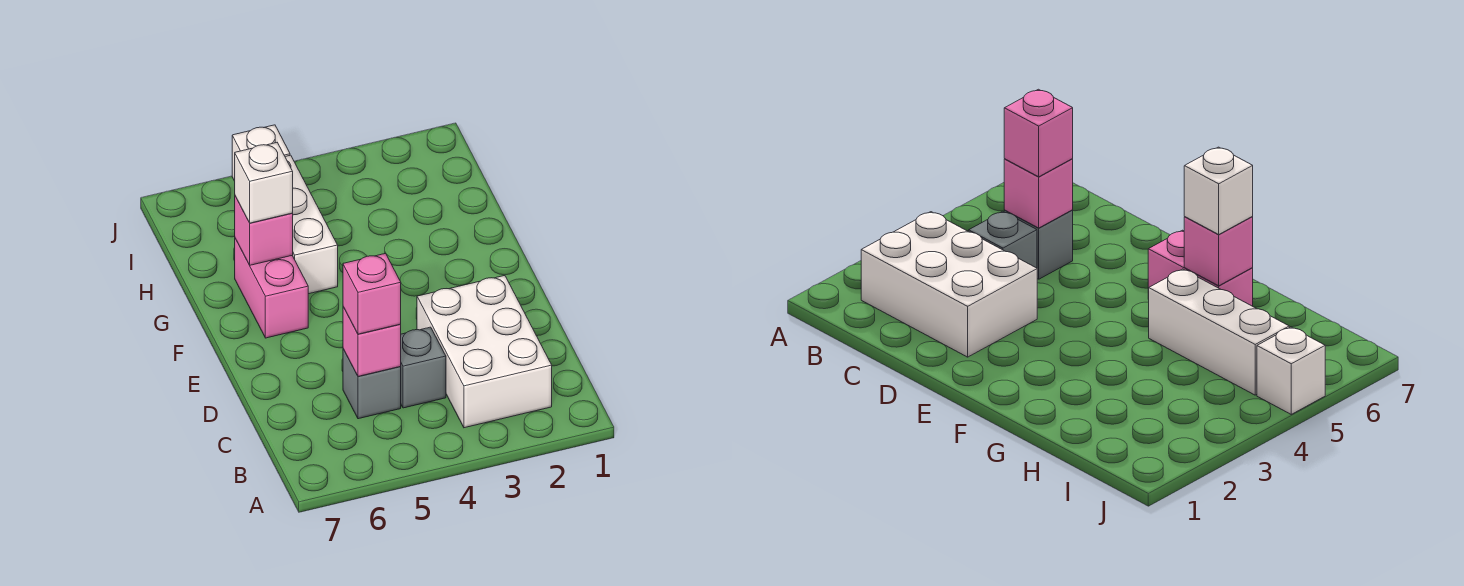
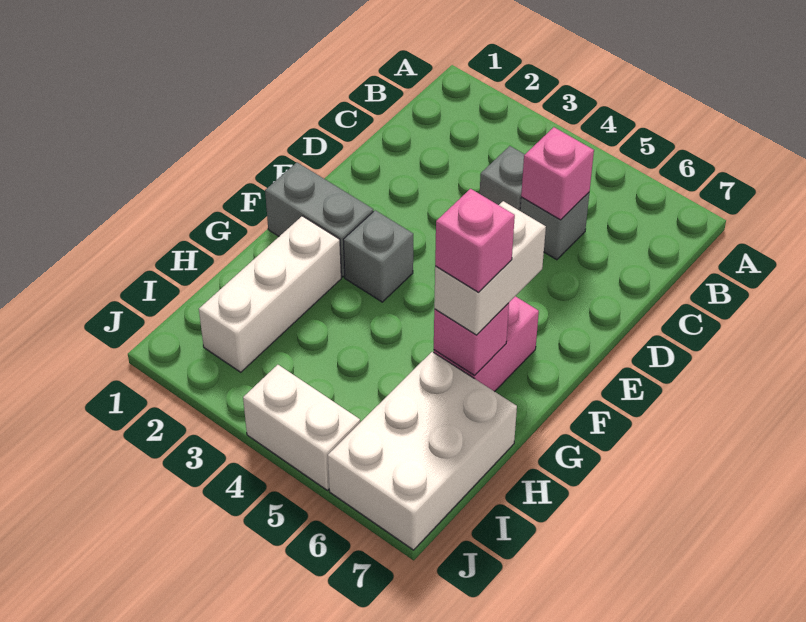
white brick B2:D3 level 1 -> white brick H6:J7 level 1
pink brick C5 level 3 -> pink brick G6 level 4
none -> grey brick F1:F2 level 1
none -> grey brick F3 level 1
white brick G5:I5 level 1 -> white brick G2:I2 level 1
white brick G6 level 3 -> white brick F6:G6 level 3
white brick J5 level 1 -> white brick J4:J5 level 1

